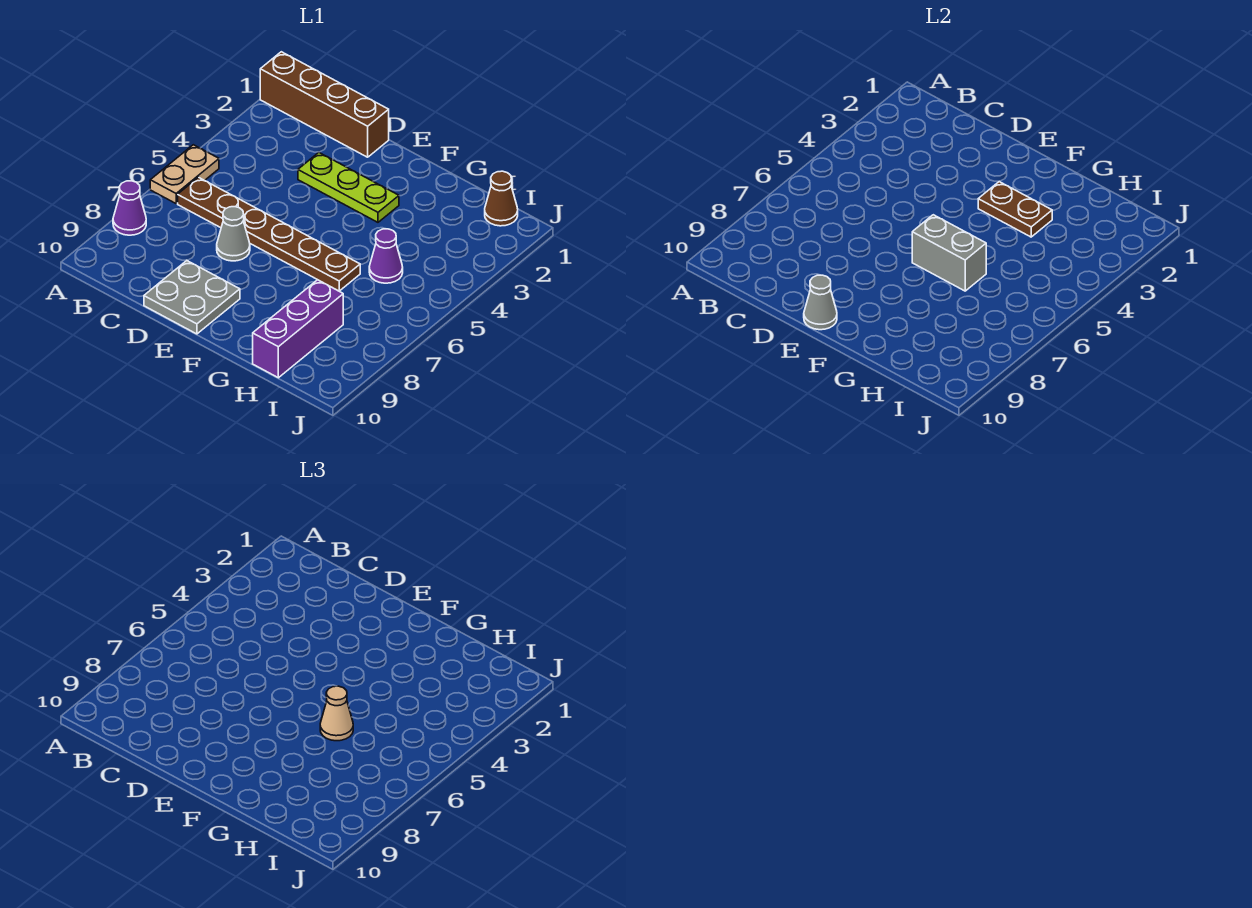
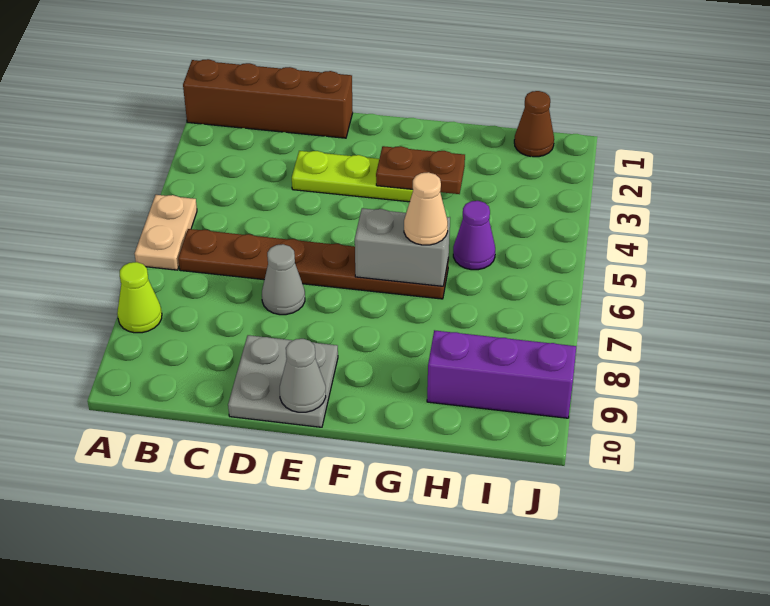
purple cone A8 level 1 -> lime cone A8 level 1
purple brick H8:H10 level 1 -> purple brick H9:J9 level 1

